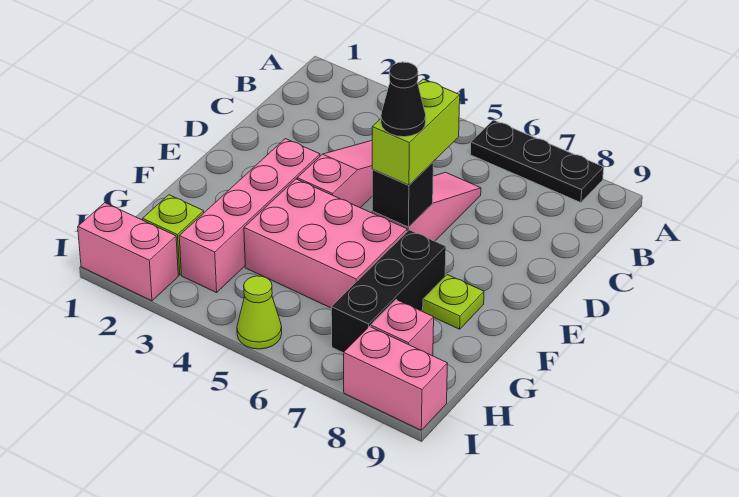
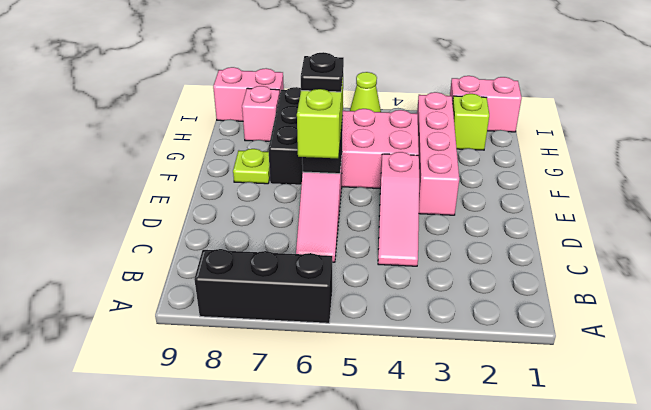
black plate A6:A8 level 1 -> black brick A6:A8 level 1
black cone E6 level 4 -> black plate E6 level 4

